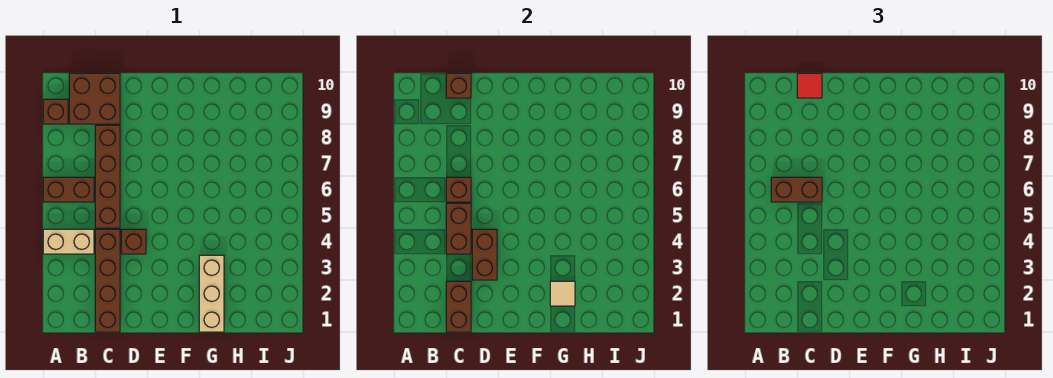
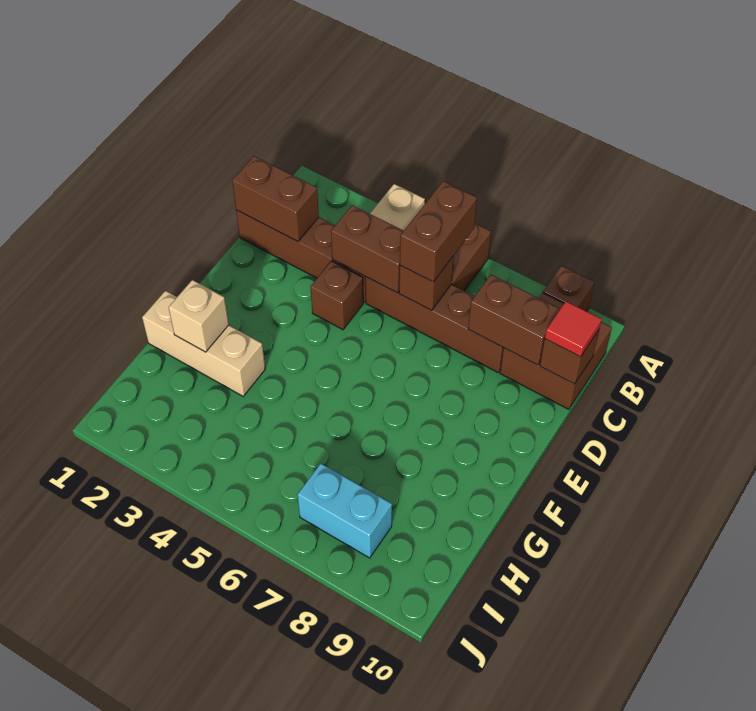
brown brick D3:D4 level 2 -> brown brick C8:C9 level 2
tan tile G2 level 2 -> tan brick G2 level 2
none -> cyan brick I7:I8 level 1

